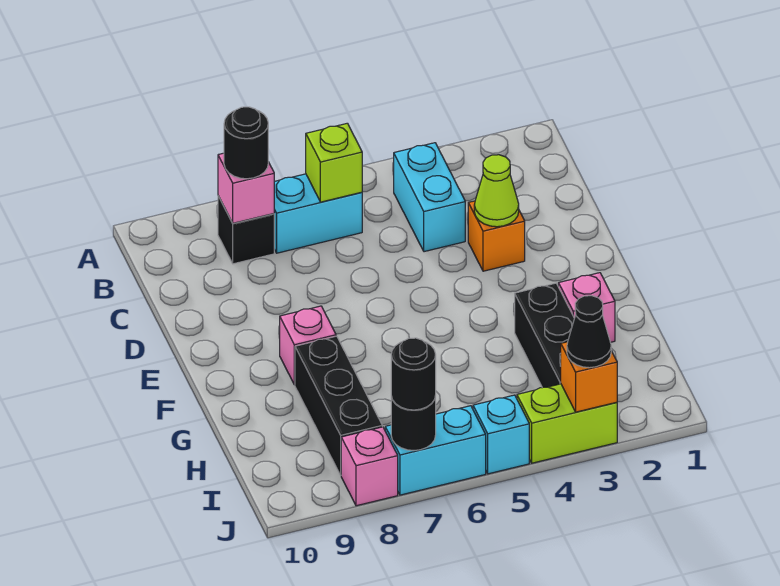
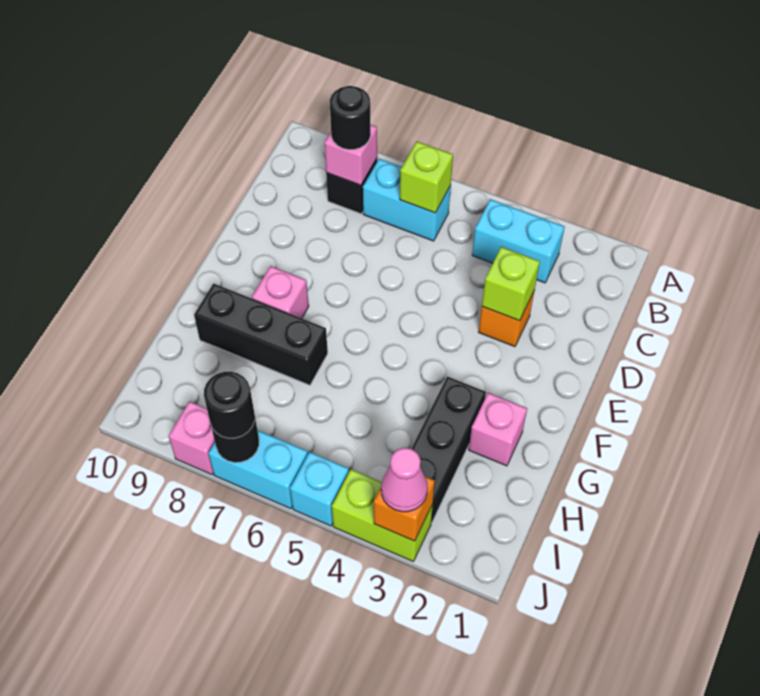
cyan brick B4:C4 level 1 -> cyan brick B3:B4 level 1
lime cone D3 level 2 -> lime brick D3 level 2
black brick G8:I8 level 1 -> black brick G7:G9 level 1
black cone J3 level 3 -> pink cone J3 level 3

